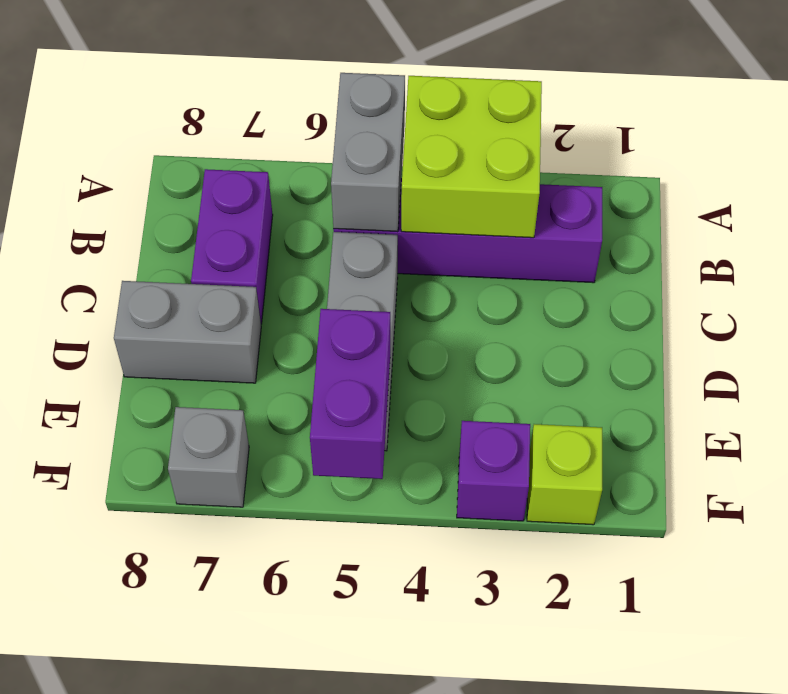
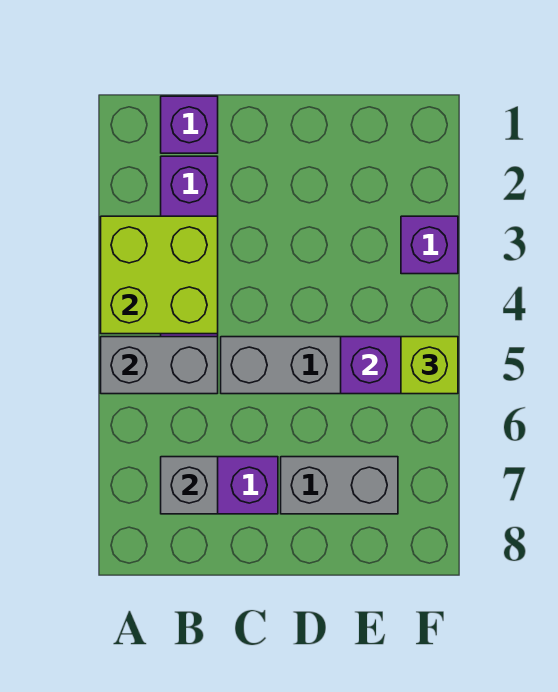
none -> purple brick B1 level 1
grey brick D7:D8 level 1 -> grey brick D7:E7 level 1
lime brick F2 level 1 -> lime brick F5 level 3
grey brick F7 level 1 -> grey brick B7 level 2

